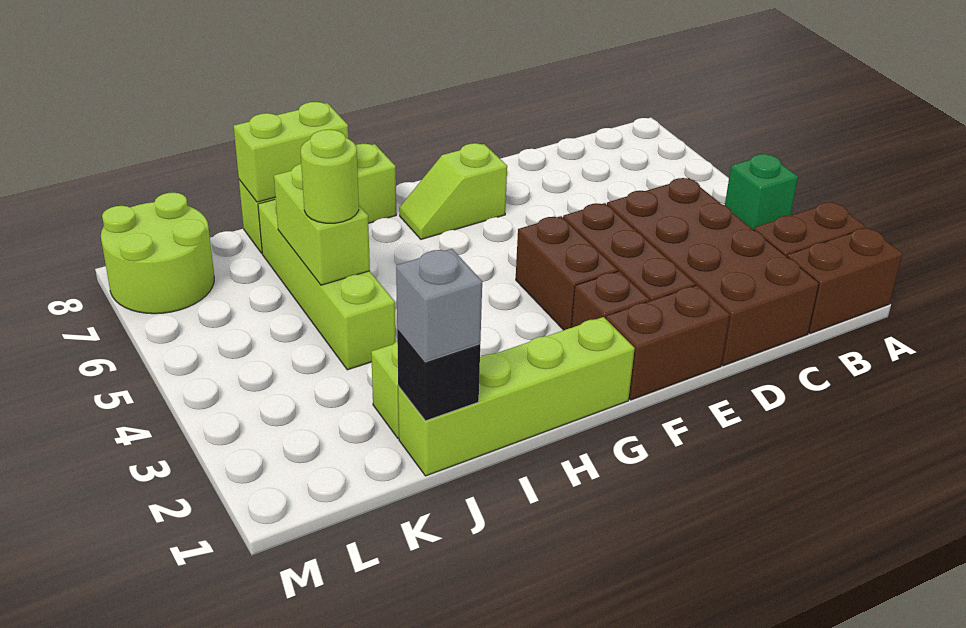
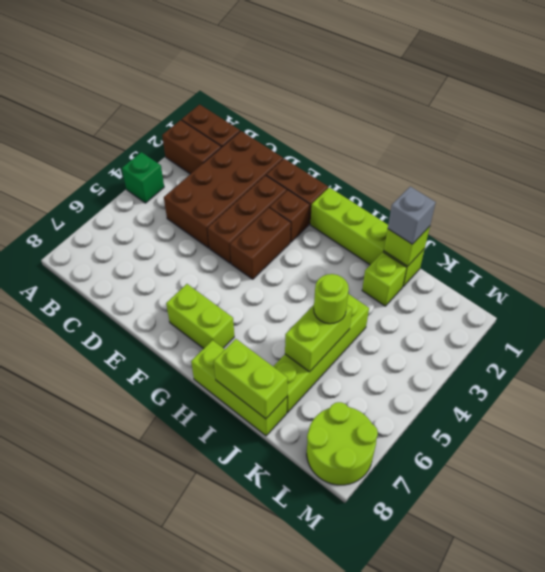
lime slope F7:G7 level 1 top F -> lime brick F7:G7 level 1
black brick J1 level 2 -> lime brick J1 level 2

